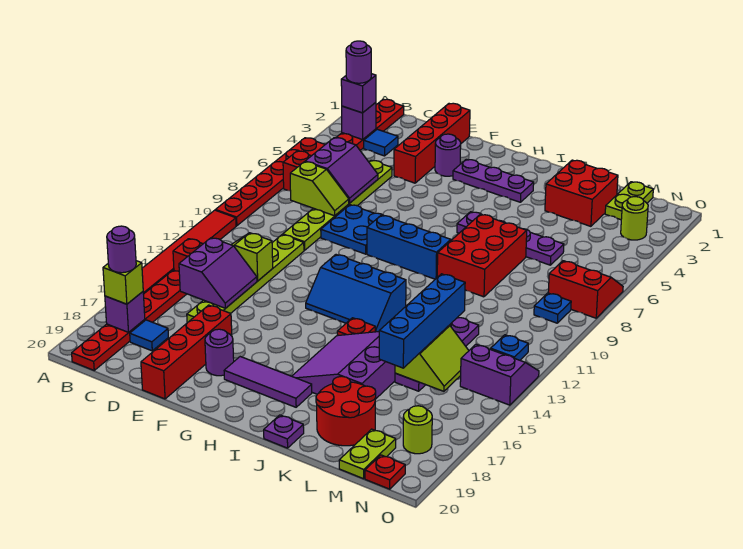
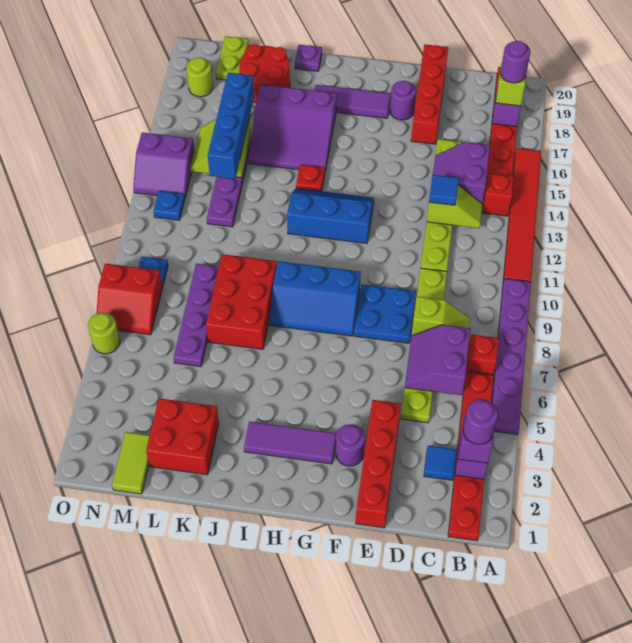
red plate A5:A10 level 1 -> purple plate A5:A10 level 1
lime slope C8:D8 level 2 top C -> lime slope C8:D8 level 2 top D
blue tile C18 level 1 -> blue tile D13 level 3
purple plate G3:I3 level 1 -> purple tile G3:I3 level 1
purple plate I6:L6 level 1 -> purple plate L6:L9 level 1
purple slope I15:K17 level 1 top K -> purple slope I15:K17 level 1 top 17
lime plate M1:M2 level 1 -> lime tile M1:M2 level 1
lime round brick N3 level 1 -> lime round brick O6 level 1
red plate N20 level 1 -> none

